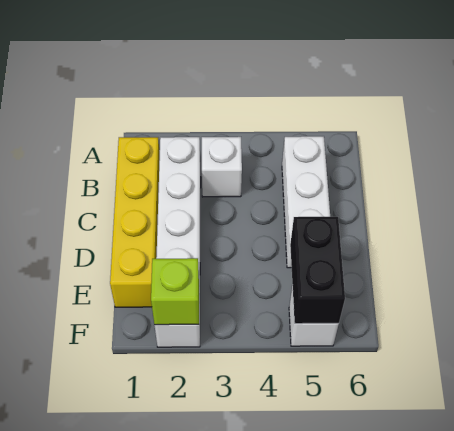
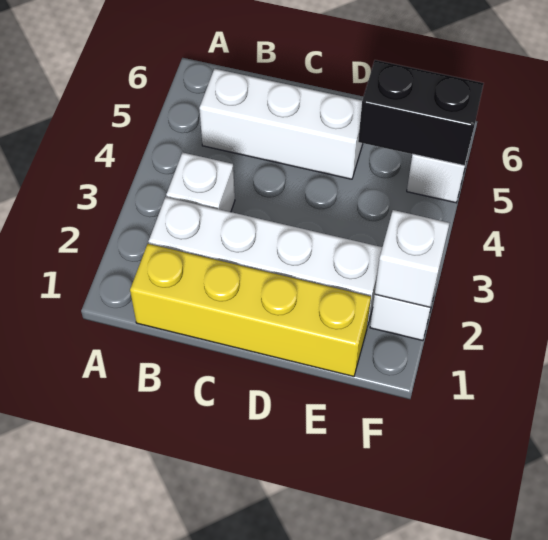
lime brick F2 level 2 -> white brick F2 level 2

